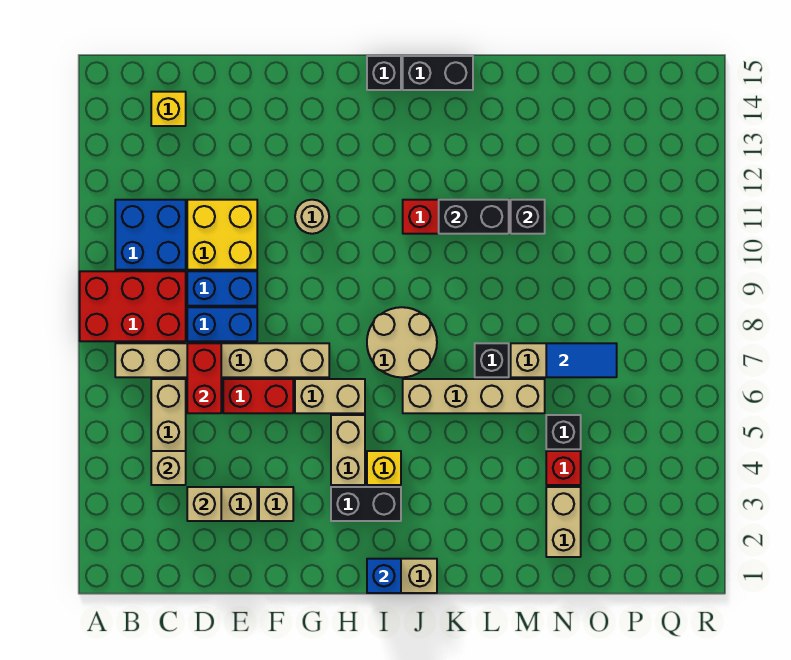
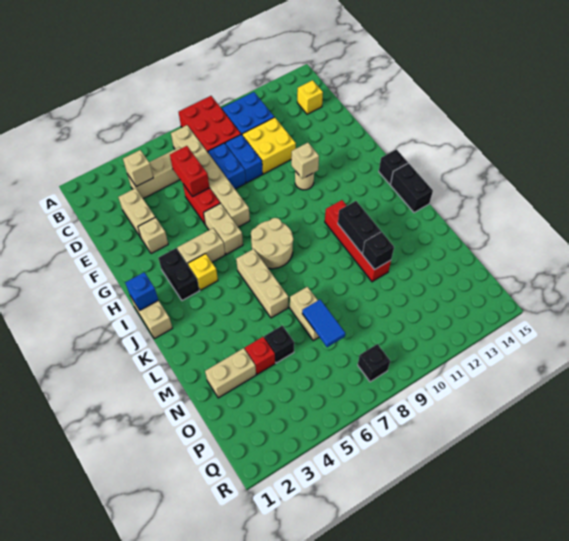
tan brick D3 level 2 -> tan brick G11 level 2
red brick D6:D7 level 2 -> red brick D6:E6 level 2
tan brick J6:M6 level 1 -> tan brick J6:L6 level 1
black brick L7 level 1 -> black brick Q8 level 1

